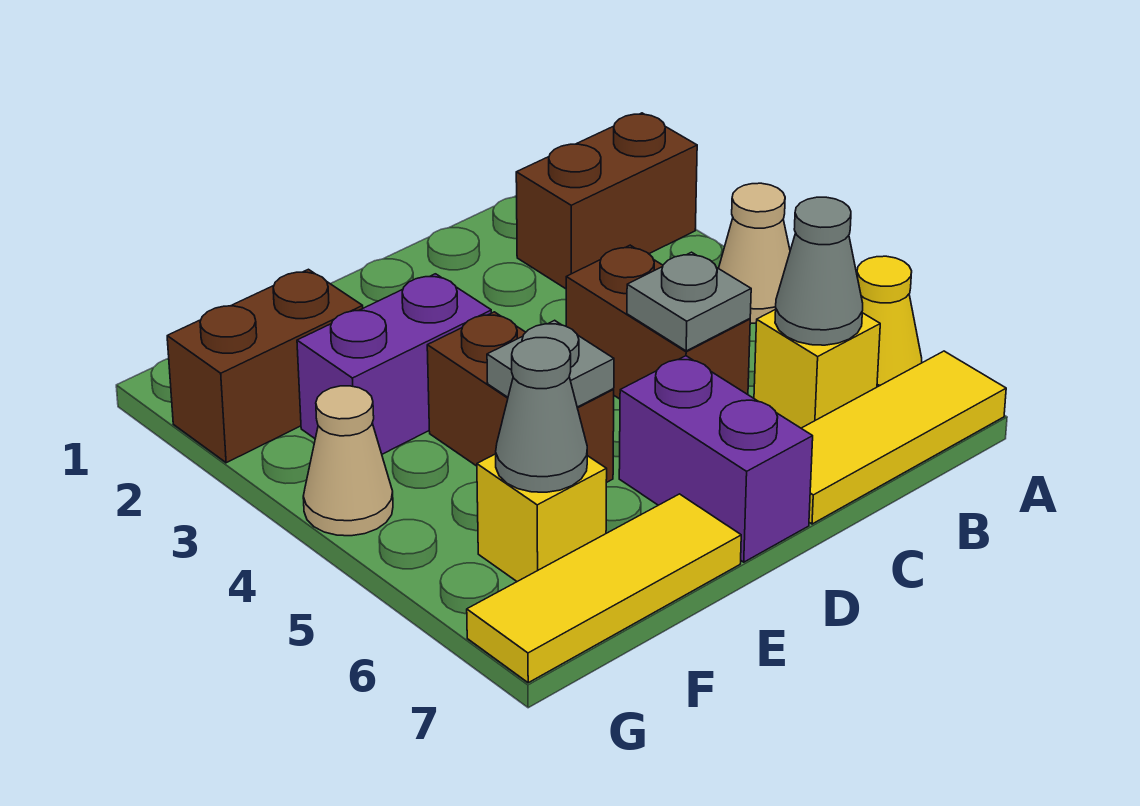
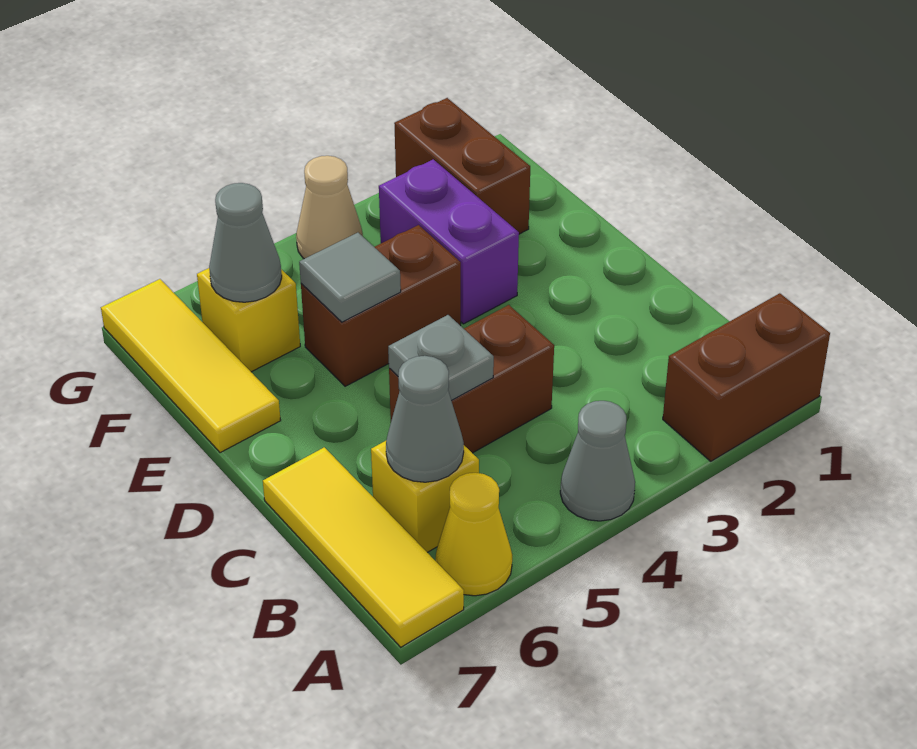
brown brick A2:B2 level 1 -> brown brick A1:A2 level 1
tan cone A4 level 1 -> grey cone A4 level 1
purple brick D6:D7 level 1 -> none
grey plate E5 level 2 -> grey tile E5 level 2

